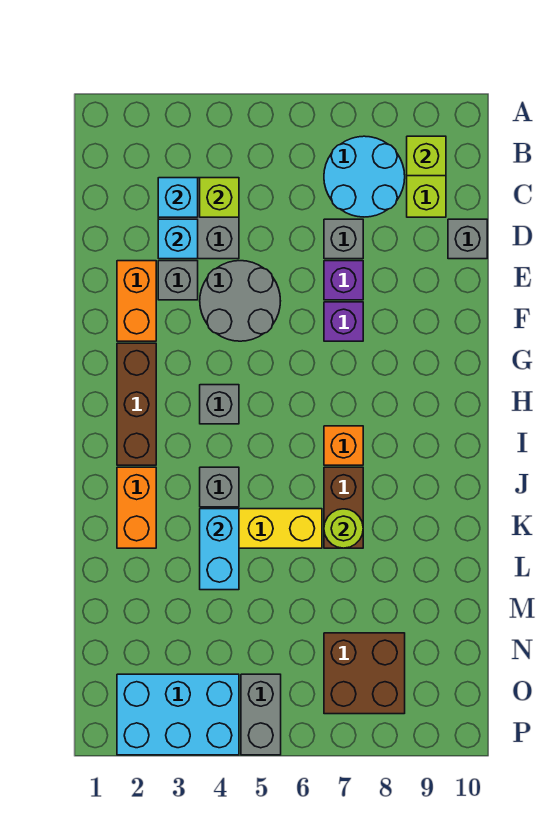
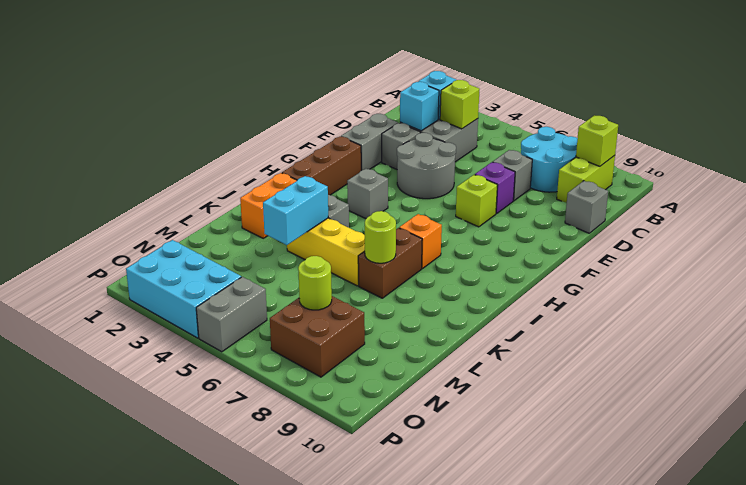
orange brick E2:F2 level 1 -> grey brick E2:F2 level 1
purple brick F7 level 1 -> lime brick F7 level 1
none -> lime round brick N7 level 2

